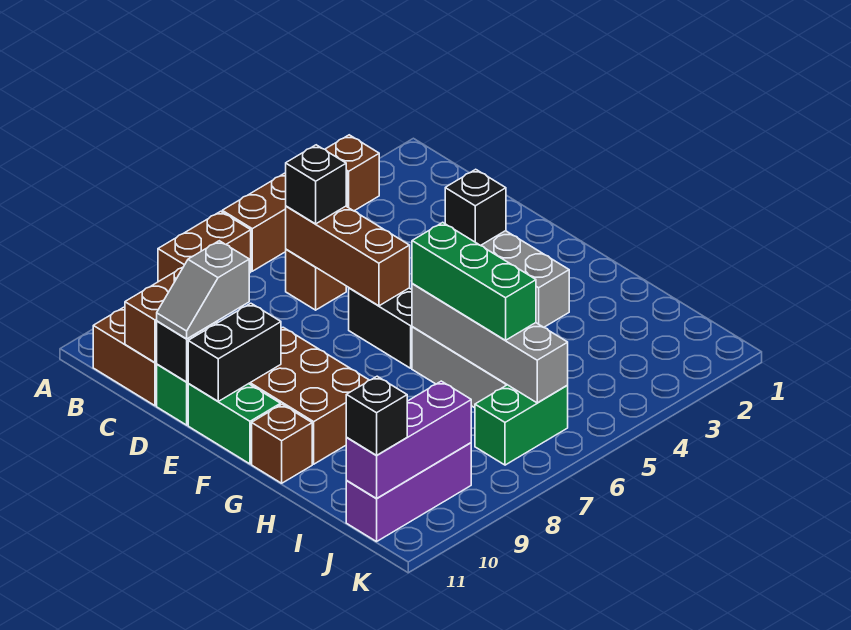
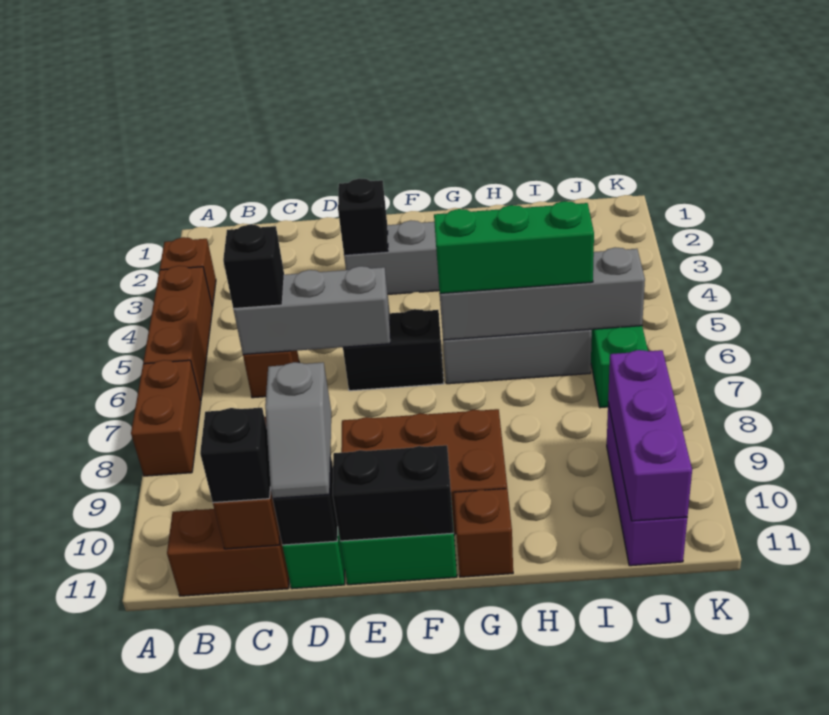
brown brick C6:E6 level 2 -> grey brick C6:E6 level 2
black brick E10:E11 level 2 -> black brick E11:F11 level 2
black brick J11 level 3 -> black brick C11 level 3

